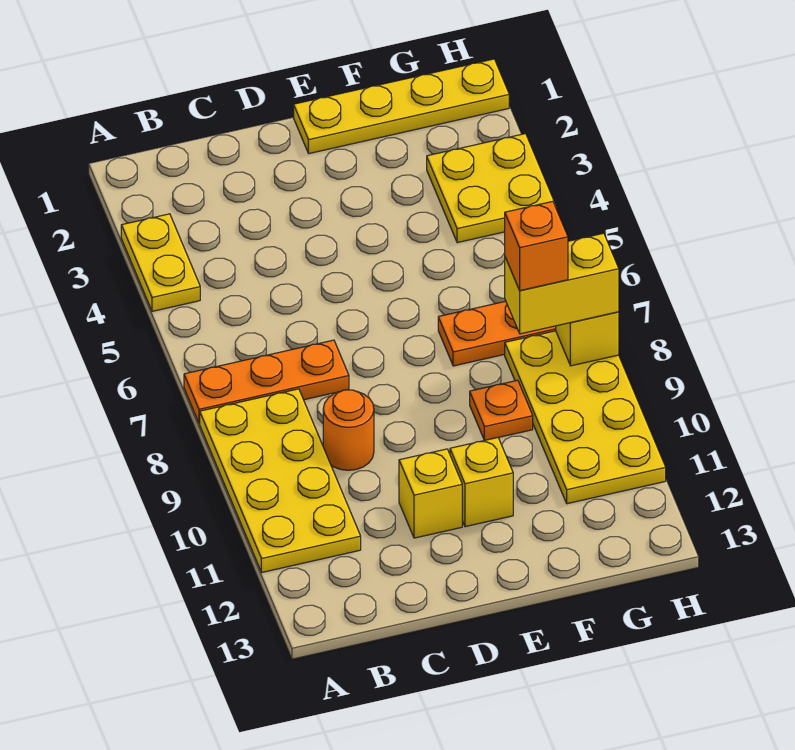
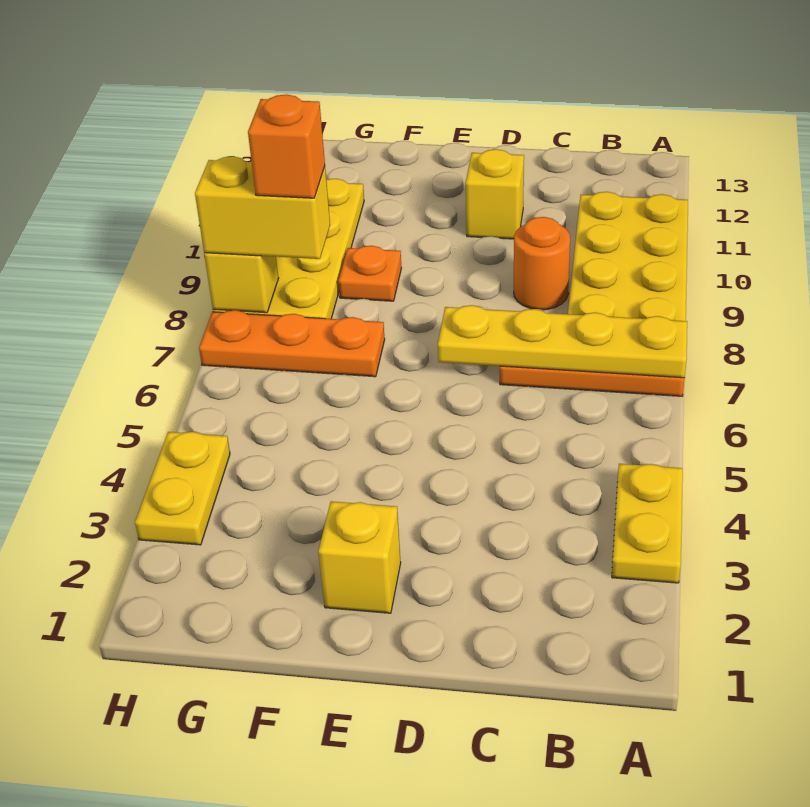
yellow plate E1:H1 level 1 -> yellow plate A7:D7 level 2
yellow brick E11 level 1 -> yellow brick E2 level 1
yellow plate G3:H4 level 1 -> yellow plate H3:H4 level 1

